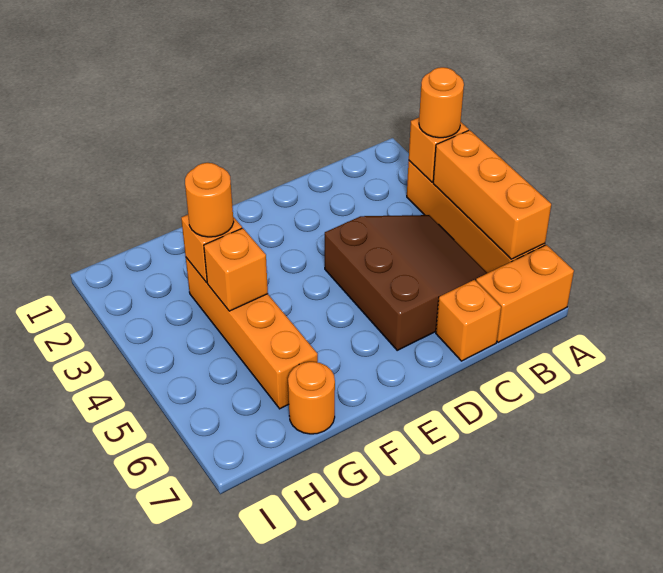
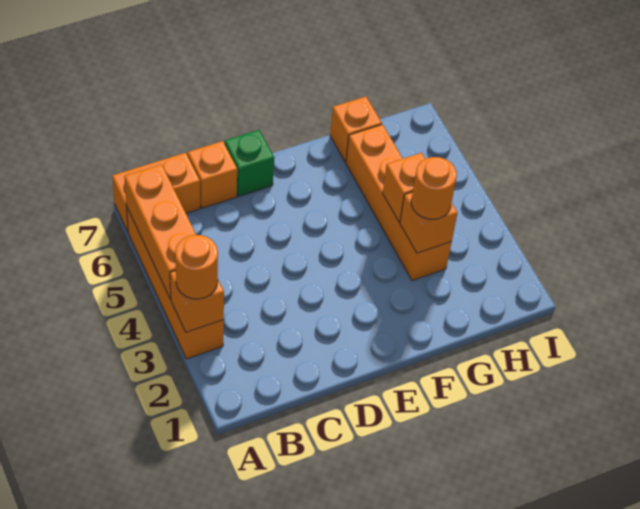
brown slope B4:D6 level 1 top D -> none
none -> green brick D7 level 1
orange round brick G7 level 1 -> orange brick G7 level 1

